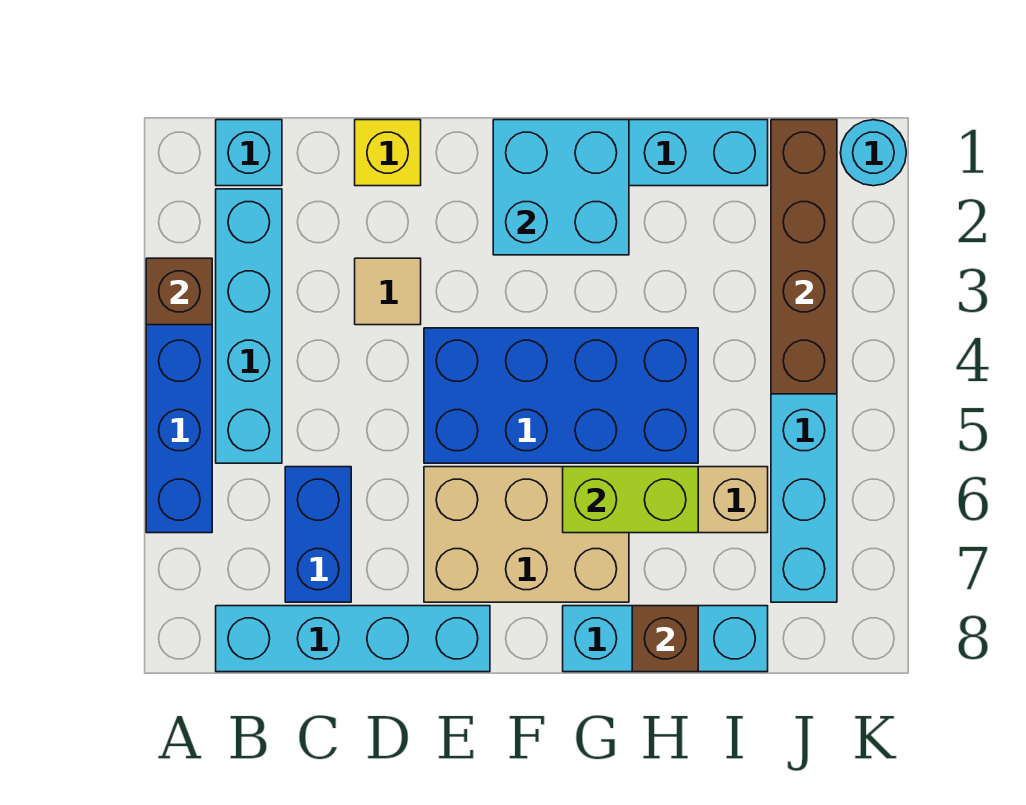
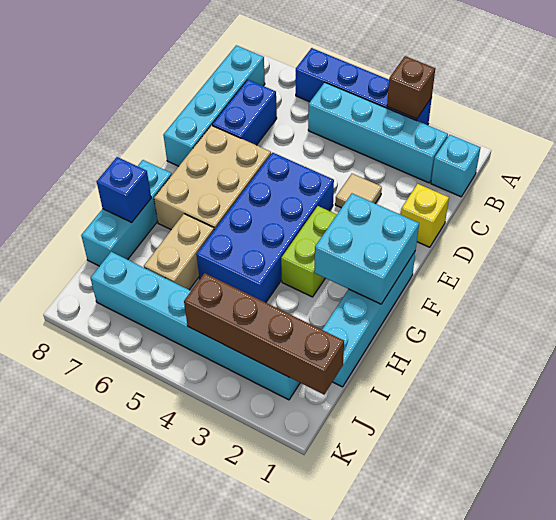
blue brick C6:C7 level 1 -> blue brick C7:D7 level 1
lime brick G6:H6 level 2 -> lime brick F3:G3 level 1
brown brick H8 level 2 -> blue brick H8 level 2
cyan round brick K1 level 1 -> none

